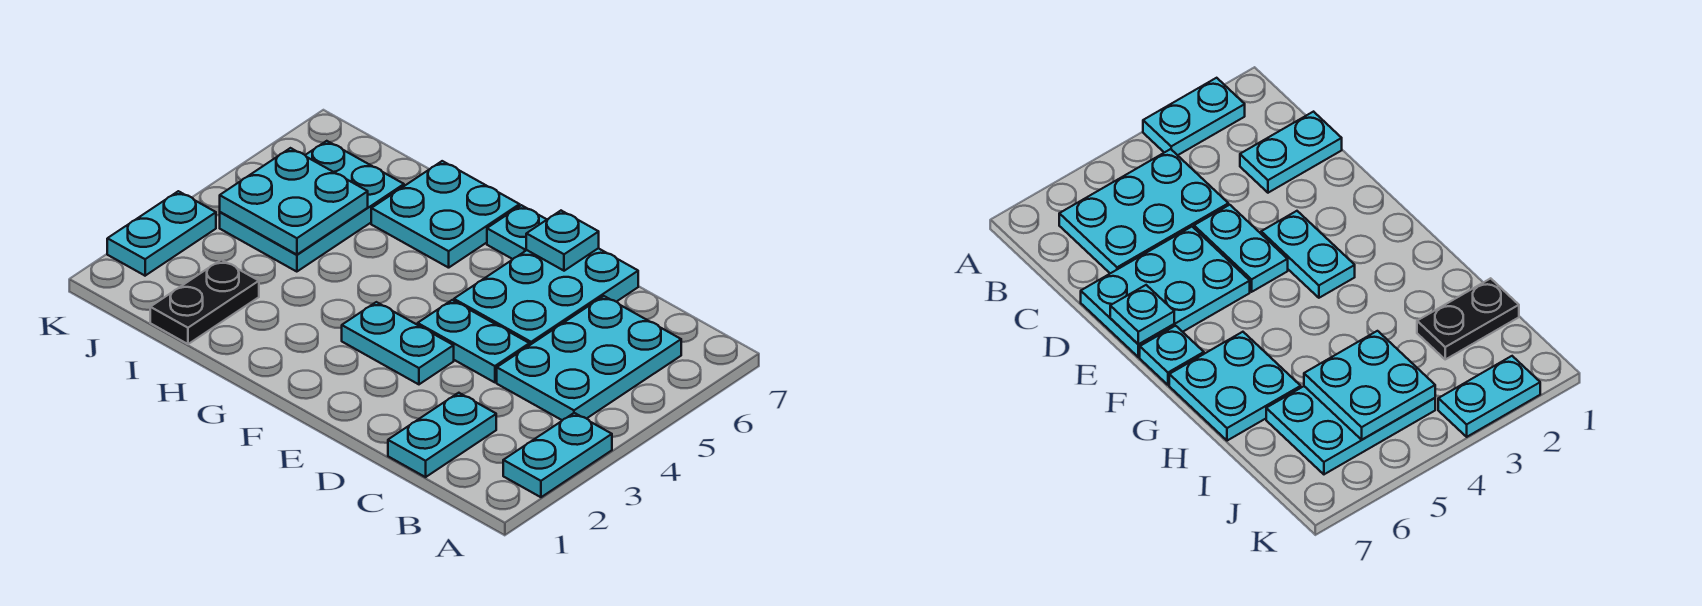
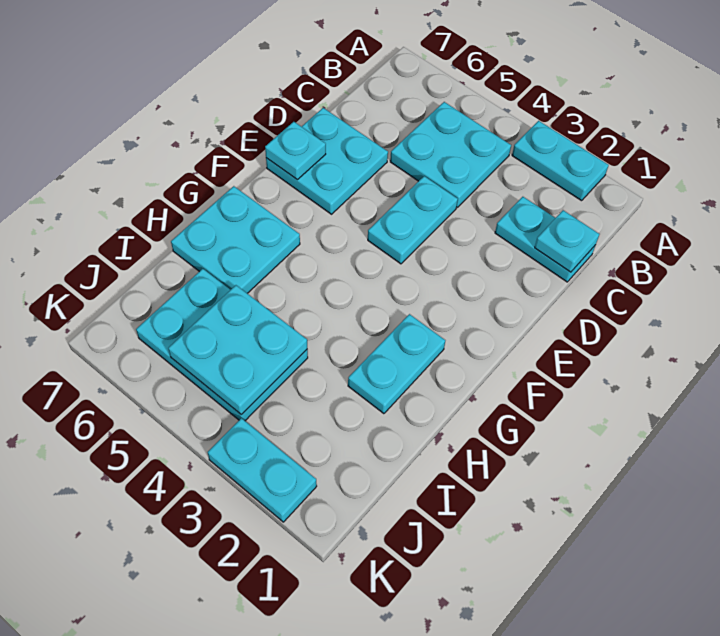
cyan plate B4:C6 level 1 -> cyan plate B4:C5 level 1
cyan plate D5:E7 level 1 -> cyan plate D6:E7 level 1
cyan plate E3:F3 level 1 -> cyan plate G2:H2 level 1
cyan plate F7 level 1 -> cyan plate C1 level 2
black plate I1:I2 level 1 -> none

